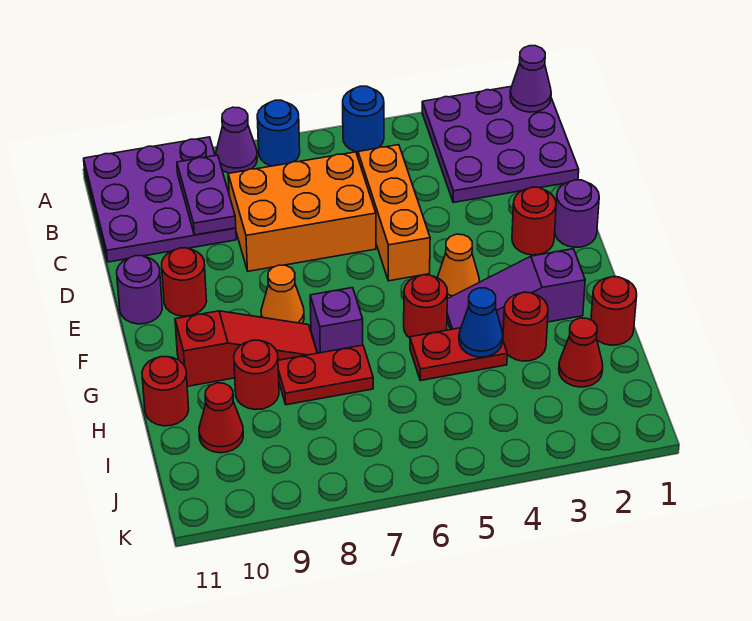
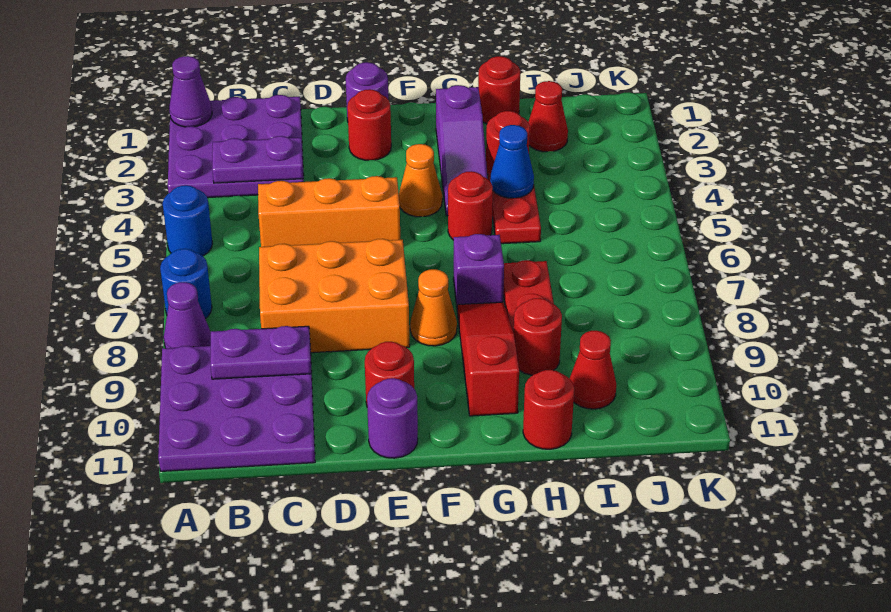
none -> purple plate B3:C3 level 2
orange brick C6:D8 level 1 -> orange brick C7:E8 level 1

